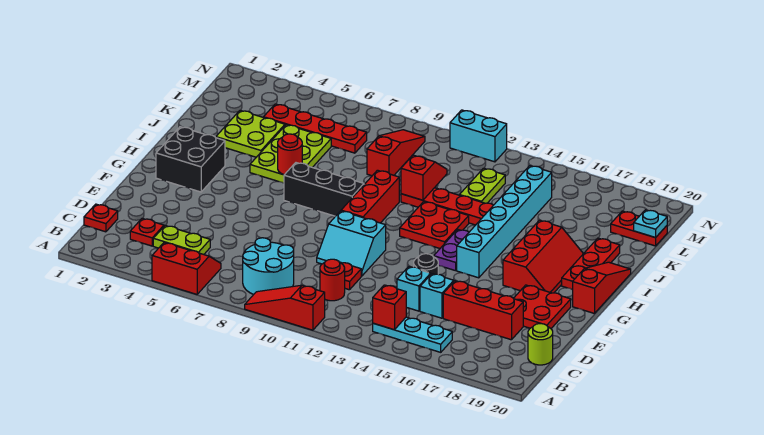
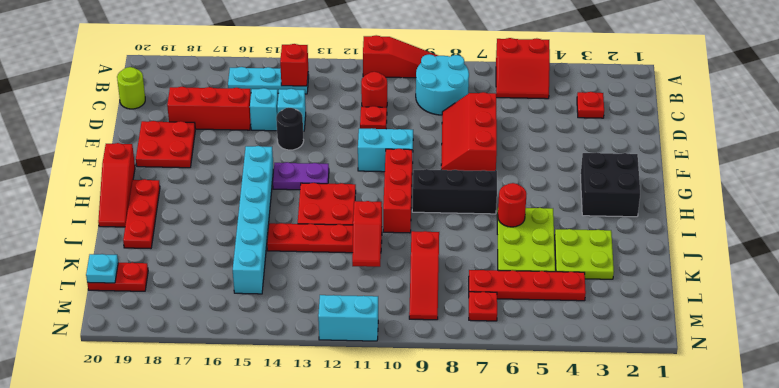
red plate C1 level 1 -> red plate M7 level 1
lime plate C4:C5 level 1 -> none
purple plate G14:H14 level 1 -> purple plate G13:G14 level 1
red slope G17:I18 level 1 top 17 -> red slope D7:F8 level 1 top 7
lime plate K13:L13 level 1 -> none

